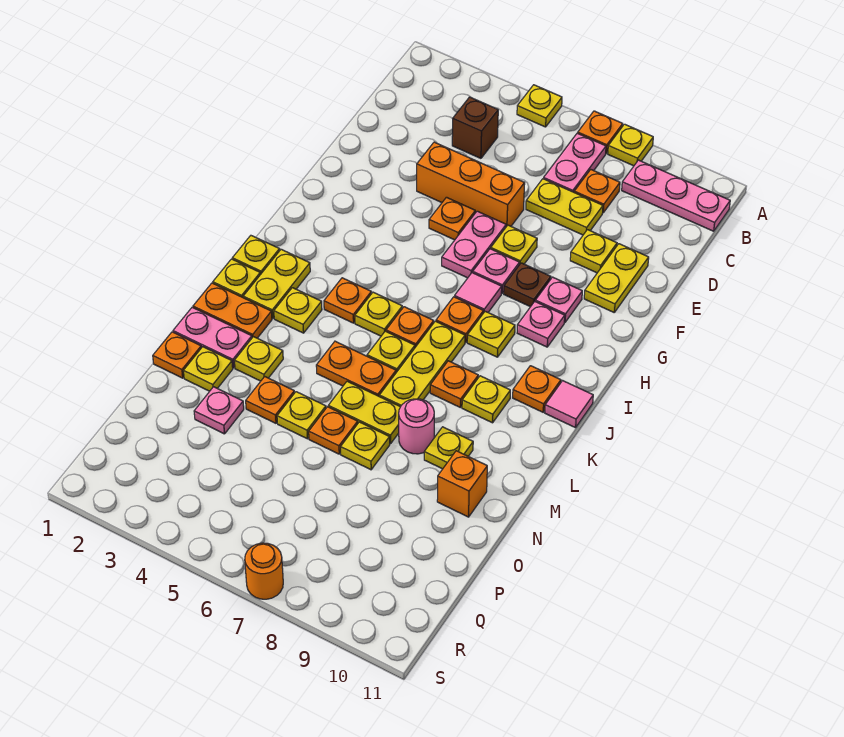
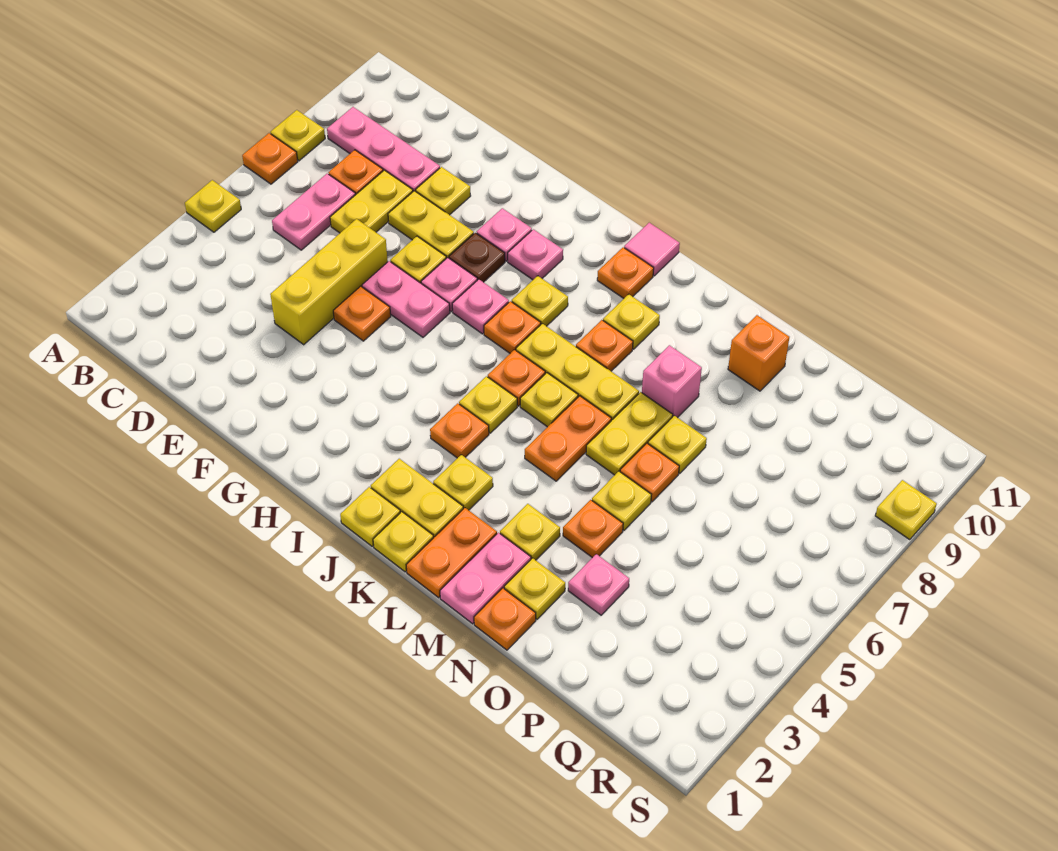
pink plate B7:C7 level 1 -> pink plate C6:C7 level 1
pink plate B9:B11 level 1 -> pink plate B9:D9 level 1
brown brick C4 level 1 -> none
orange brick E4:E6 level 1 -> yellow brick E4:E6 level 1
yellow plate E10:F10 level 1 -> yellow plate E8:F8 level 1
pink tile H7 level 1 -> pink plate H7 level 1
pink round brick M8 level 1 -> pink brick M8 level 1
yellow plate M9 level 1 -> yellow plate S9 level 1
orange round brick S7 level 1 -> none

